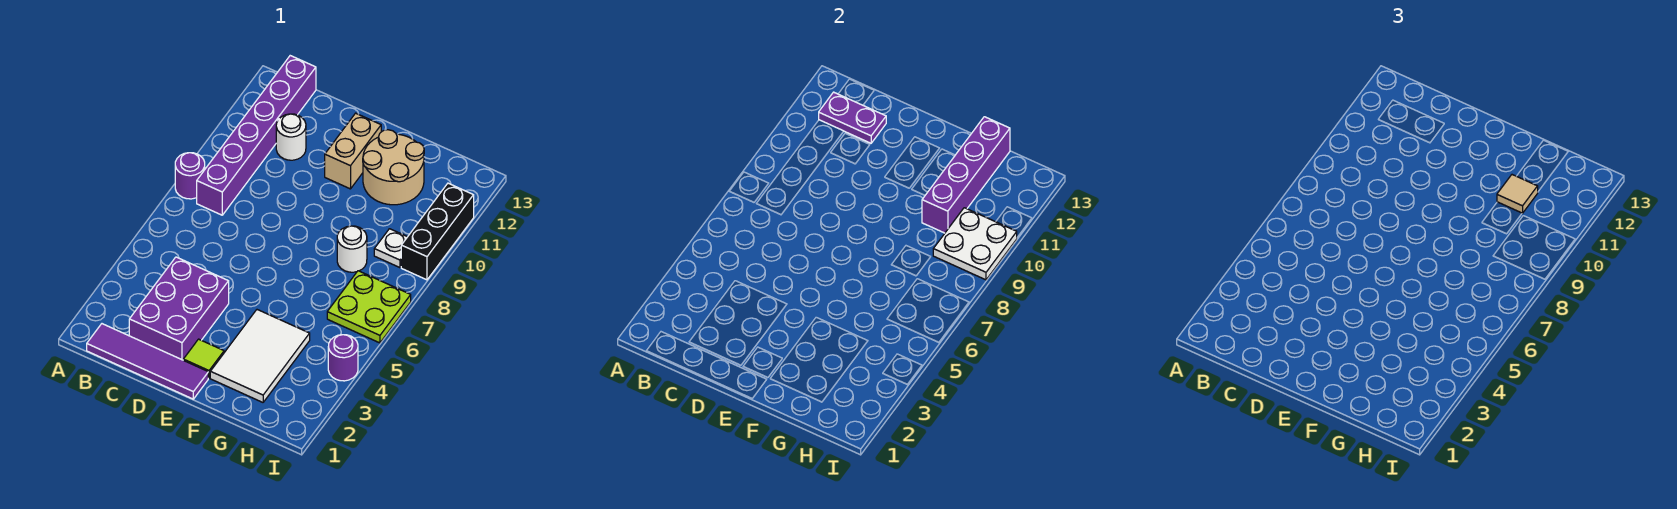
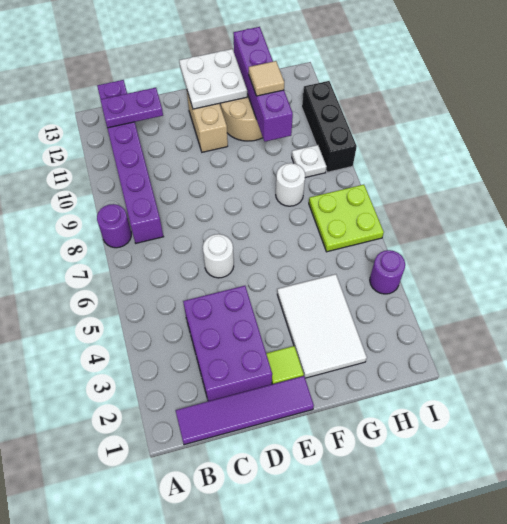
white round brick C11 level 1 -> white round brick D6 level 1
white plate H9:I10 level 2 -> white plate E12:F13 level 2

